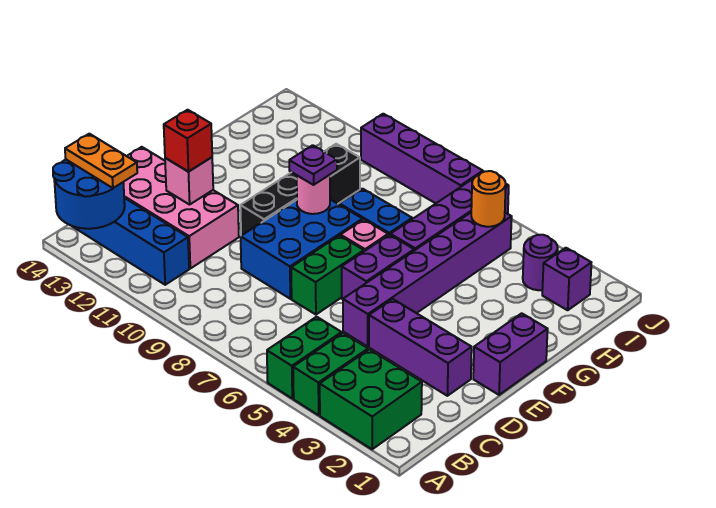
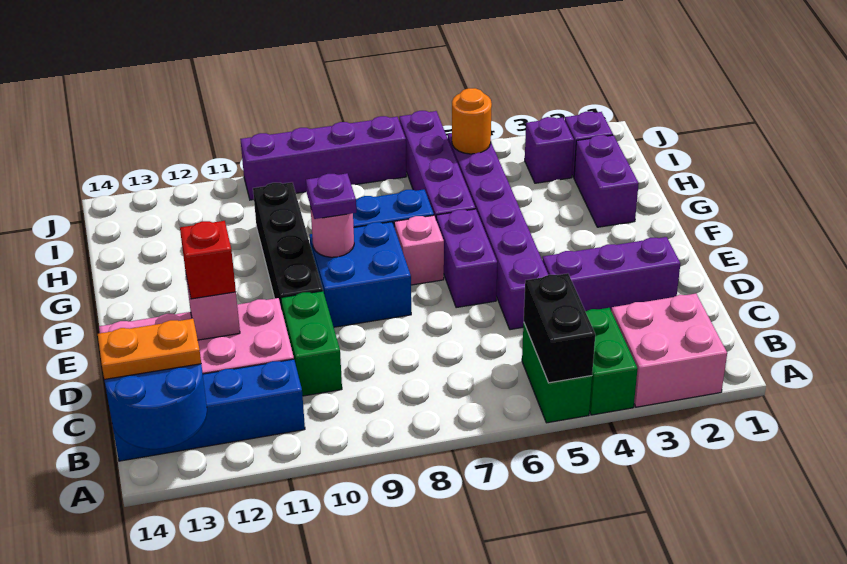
green brick A2:B3 level 1 -> pink brick A2:B3 level 1
none -> black brick A5:B5 level 2
green brick D7:E7 level 1 -> green brick C10:D10 level 1
blue brick D8:F9 level 1 -> blue brick E8:F9 level 1
purple brick E1:F1 level 1 -> purple brick G2:H2 level 1
purple round brick I3 level 1 -> purple brick I3 level 1

